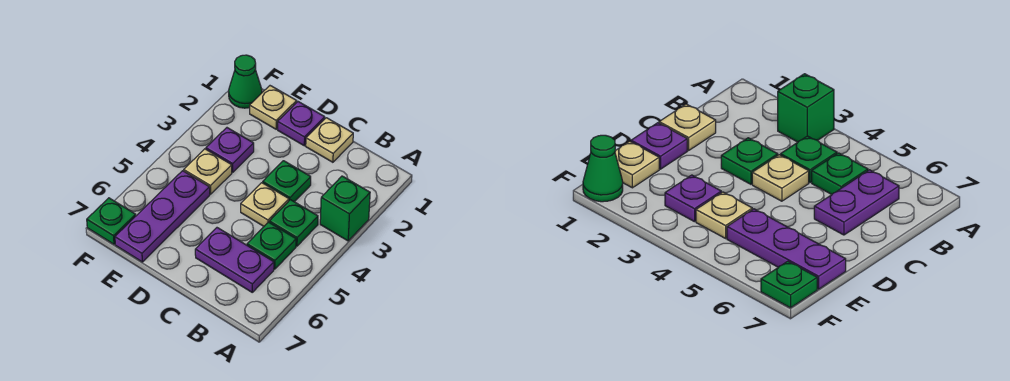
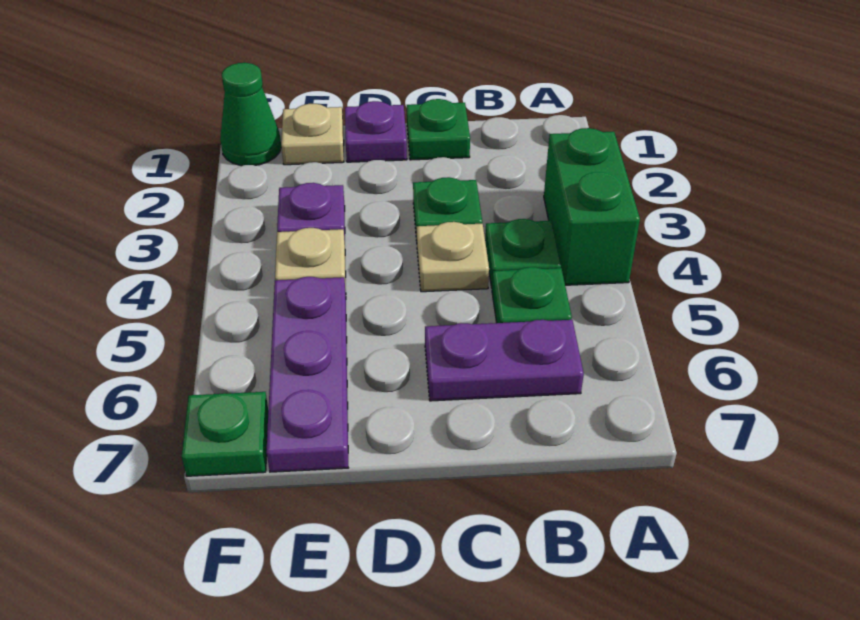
green brick A3 level 1 -> green brick A3:A4 level 1
tan plate C1 level 1 -> green plate C1 level 1

